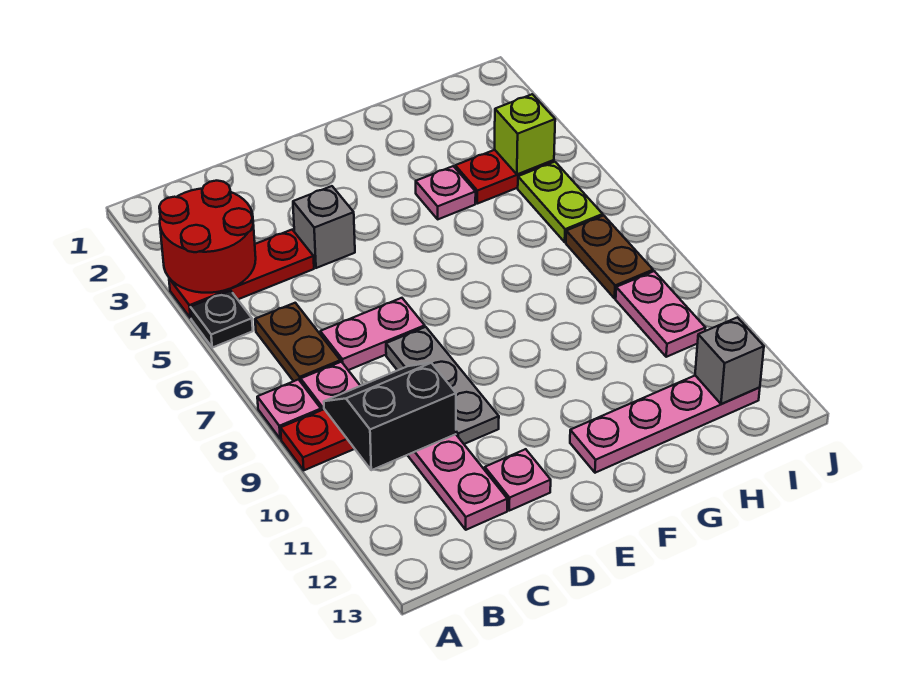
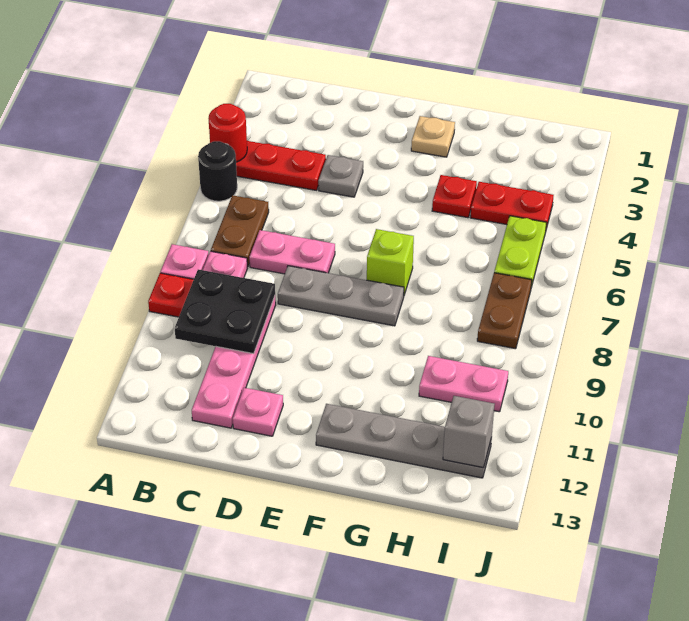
red round brick A3:B4 level 2 -> red round brick A4 level 2
black plate A5 level 1 -> black round brick A5 level 1
black slope B9:C10 level 2 top 10 -> black plate B9:C10 level 2
grey brick D4 level 1 -> grey plate D4 level 1
grey plate D8:D10 level 1 -> grey plate D8:F8 level 1
none -> tan plate F2 level 1
pink plate F12:I12 level 1 -> grey plate F12:I12 level 1
pink plate G4 level 1 -> red plate G4 level 1
lime brick I4 level 2 -> lime brick F7 level 1
pink plate I9:I10 level 1 -> pink plate H10:I10 level 1

